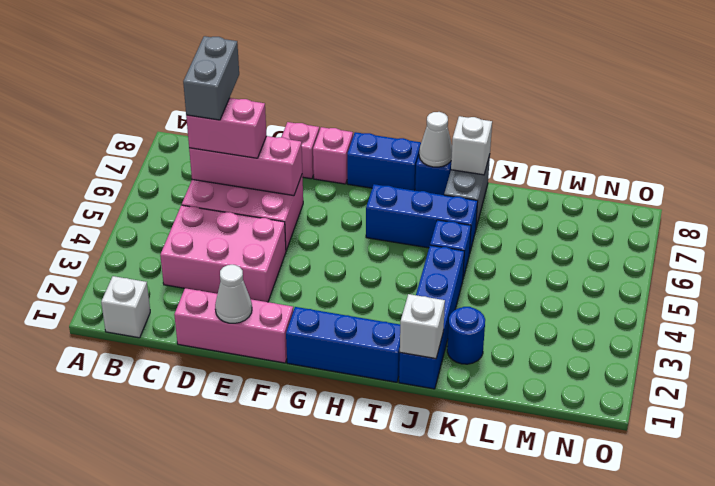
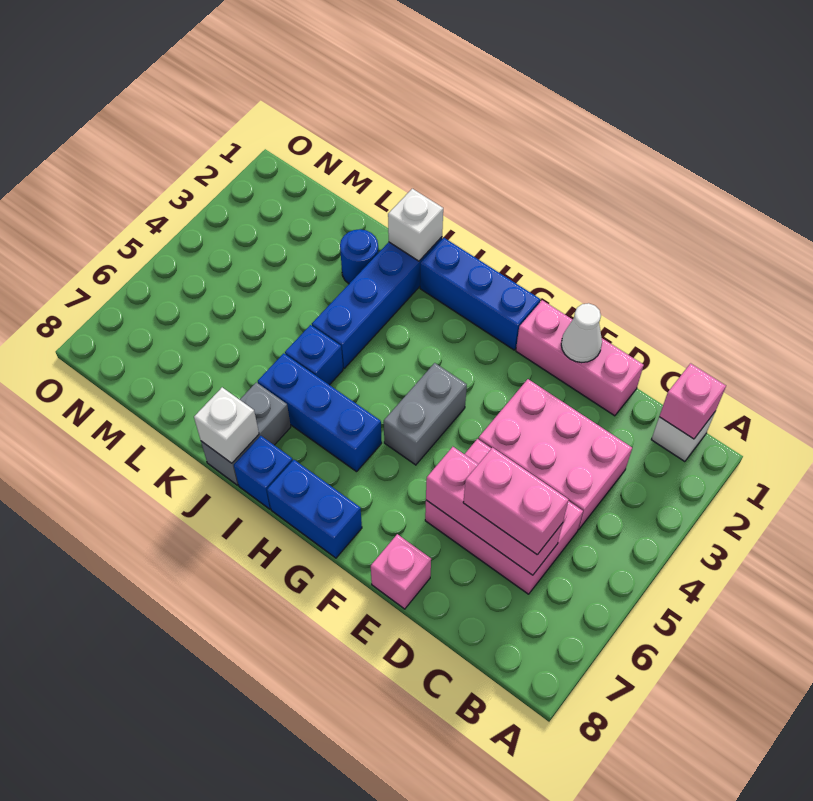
grey brick C6:C7 level 4 -> grey brick G4:G5 level 1
pink brick F8 level 1 -> pink brick B1 level 2
white cone I8 level 2 -> none

